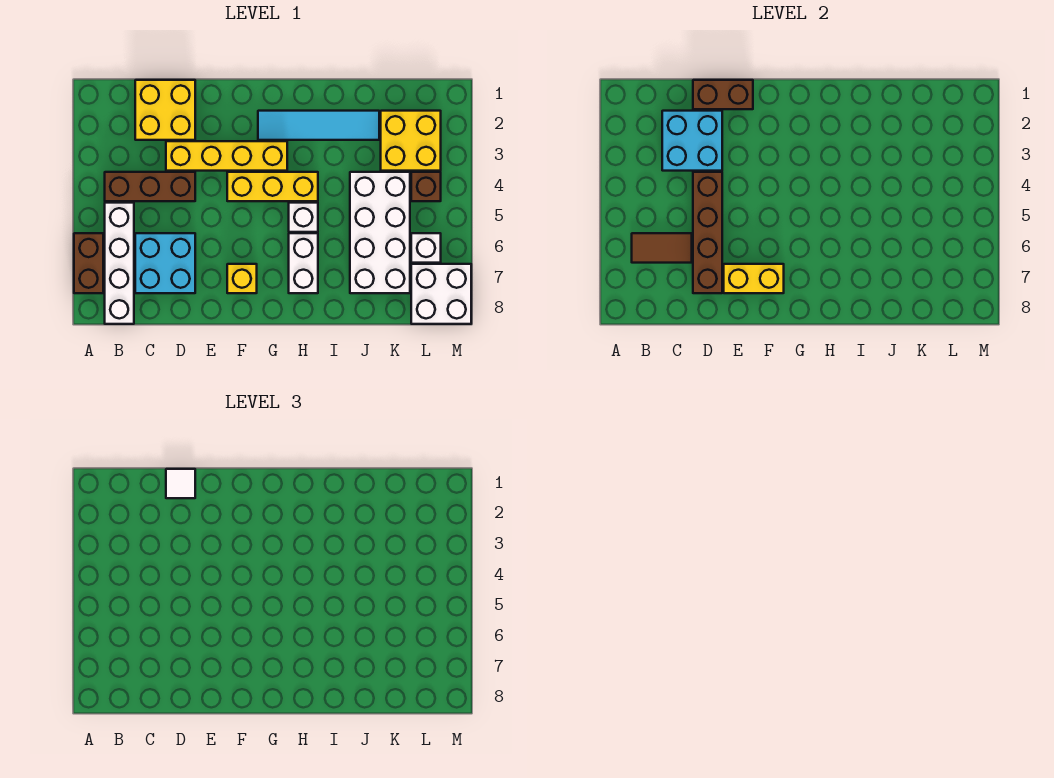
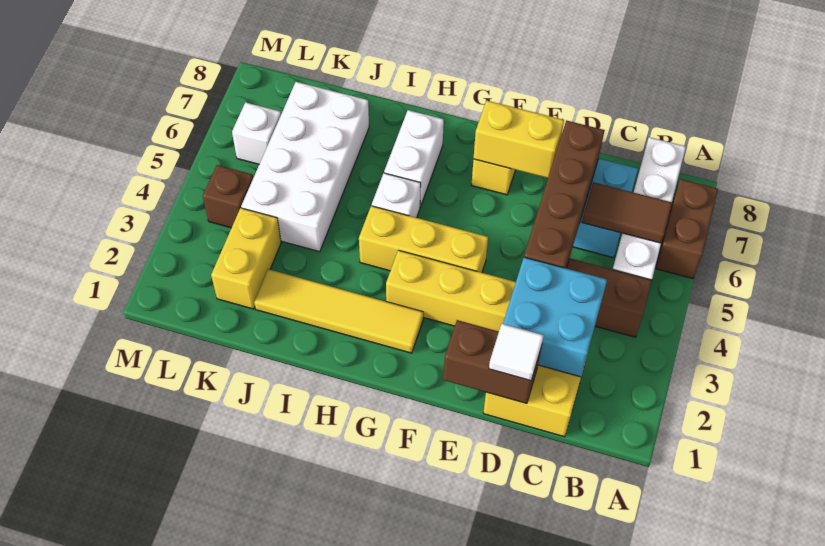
cyan tile G2:J2 level 1 -> yellow tile G2:J2 level 1
yellow brick K2:L3 level 1 -> yellow brick K2:K3 level 1
white brick L7:M8 level 1 -> none

